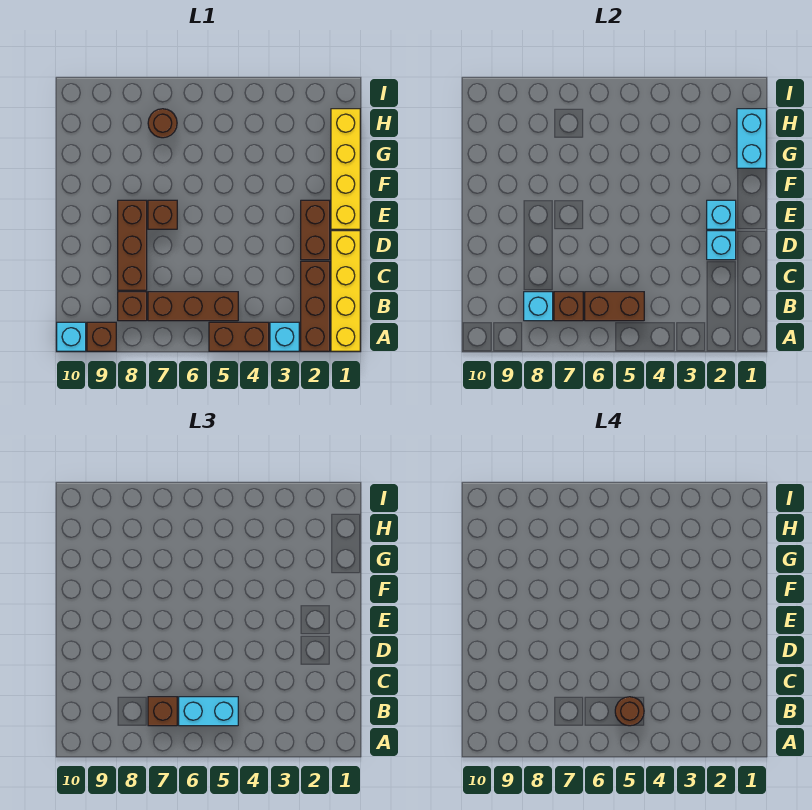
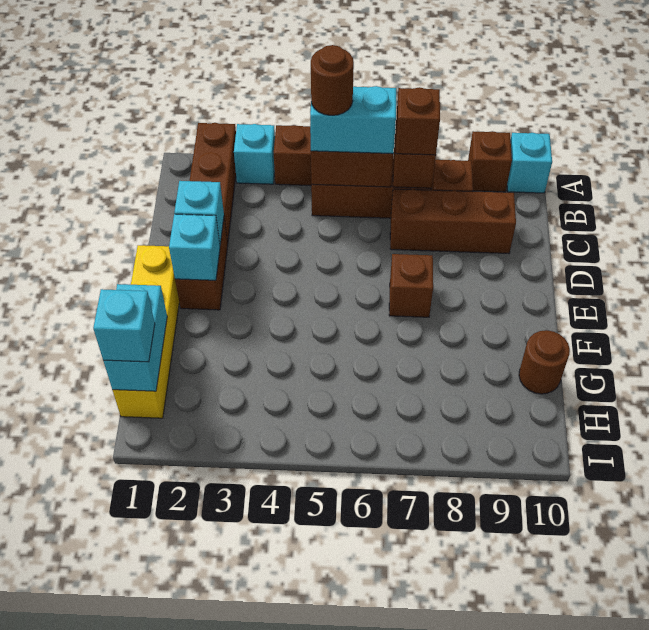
yellow brick A1:D1 level 1 -> none
cyan brick B8 level 2 -> cyan brick H1 level 3
brown brick C8:E8 level 1 -> brown brick C7:C9 level 1
brown round brick H7 level 1 -> brown round brick G10 level 1

